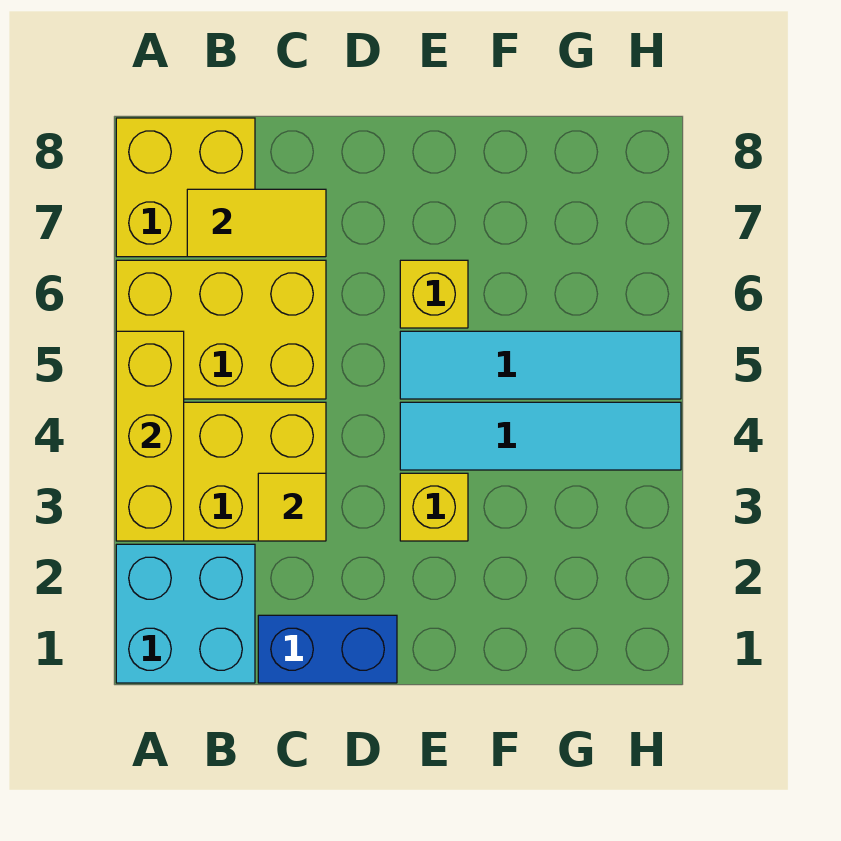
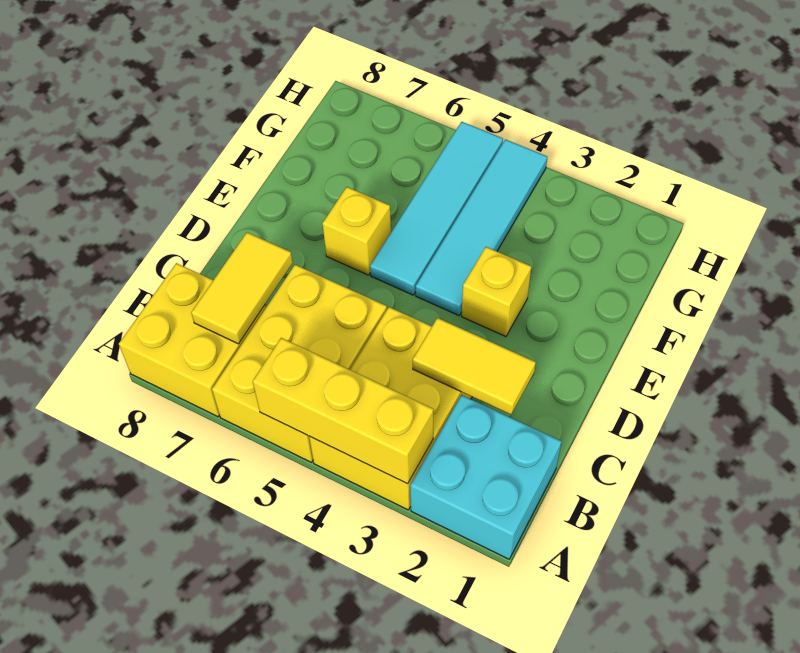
blue brick C1:D1 level 1 -> none
yellow tile C3 level 2 -> yellow tile C2:C3 level 2

